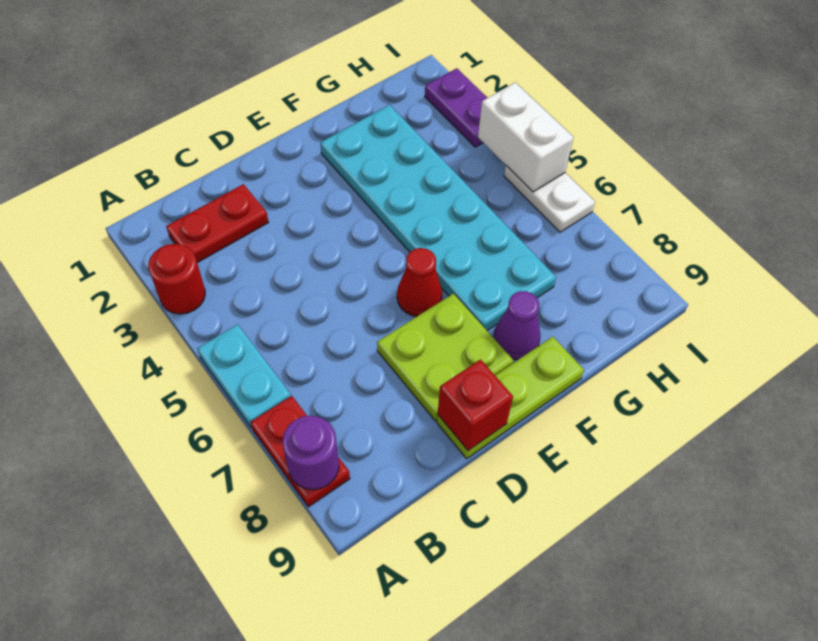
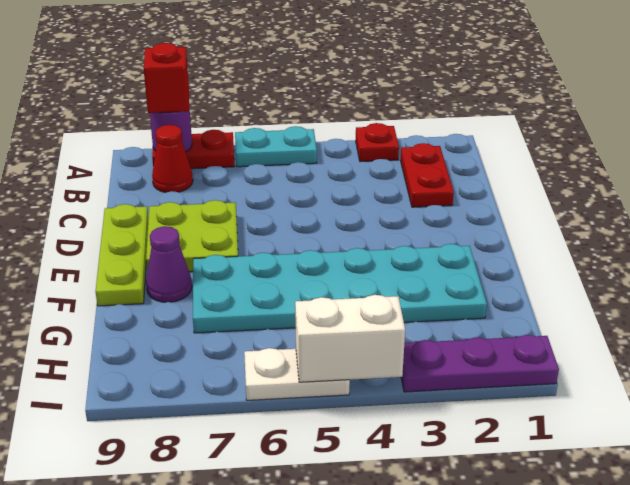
red round brick A3 level 1 -> red plate A3 level 1
red brick D9 level 2 -> red brick A8 level 3
red cone E6 level 1 -> red cone B8 level 1
purple plate I2:I3 level 1 -> purple plate I1:I3 level 1

